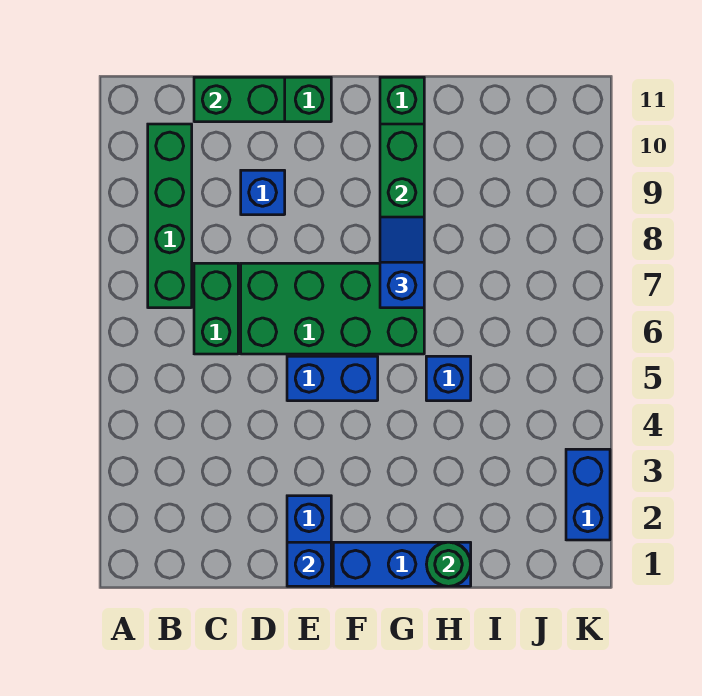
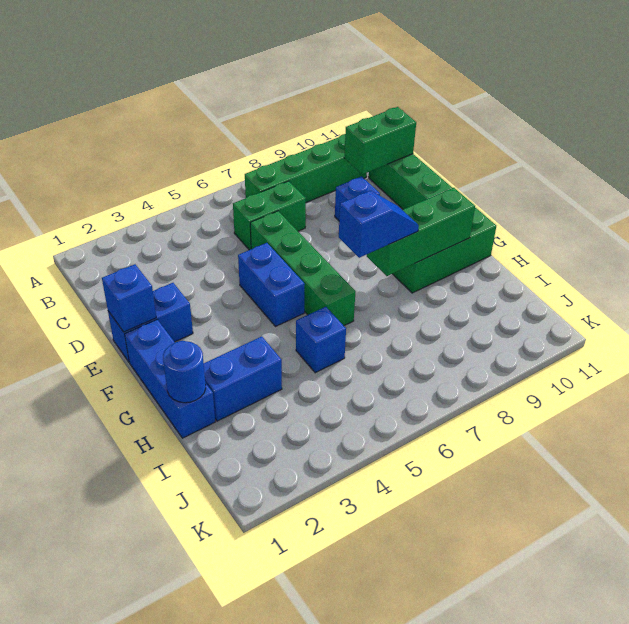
green brick C11:D11 level 2 -> green brick C10:C11 level 2
green brick D6:G7 level 1 -> green brick D6:G6 level 1
green round brick H1 level 2 -> blue round brick H1 level 2
blue brick K2:K3 level 1 -> blue brick H2:H3 level 1

